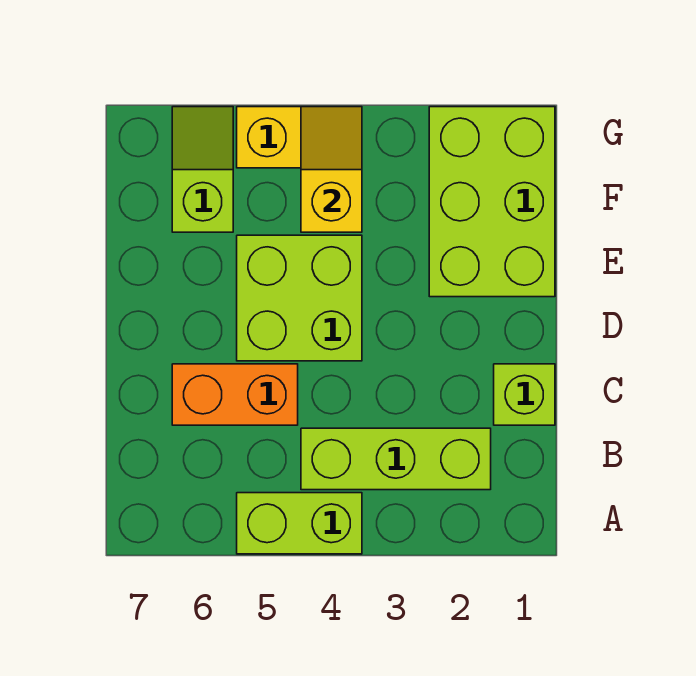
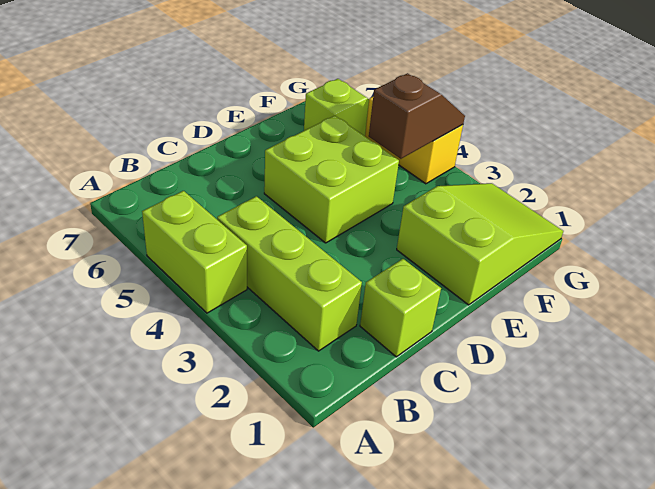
orange brick C5:C6 level 1 -> none
lime brick E1:G2 level 1 -> lime slope E1:G2 level 1 top E
yellow slope F4:G4 level 2 top F -> brown slope F4:G4 level 2 top F

